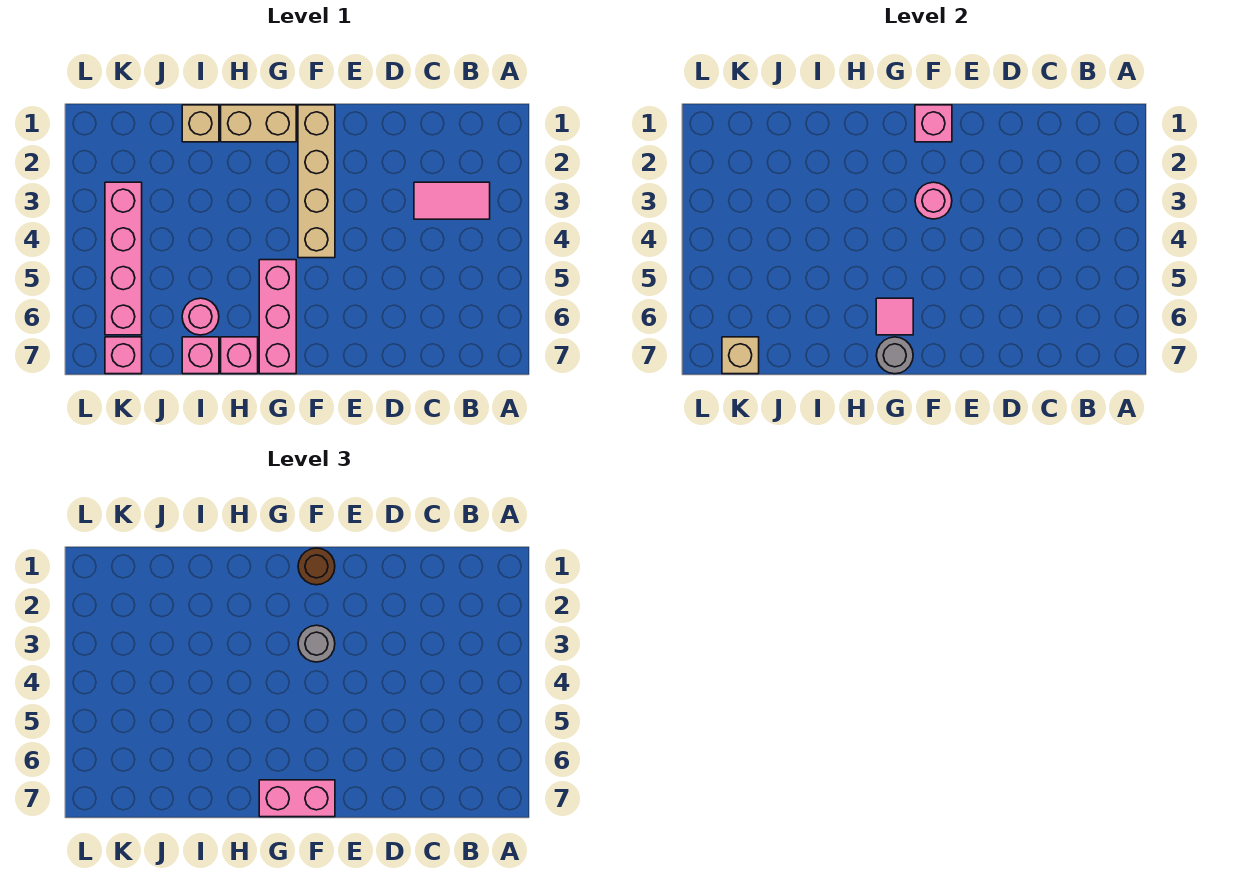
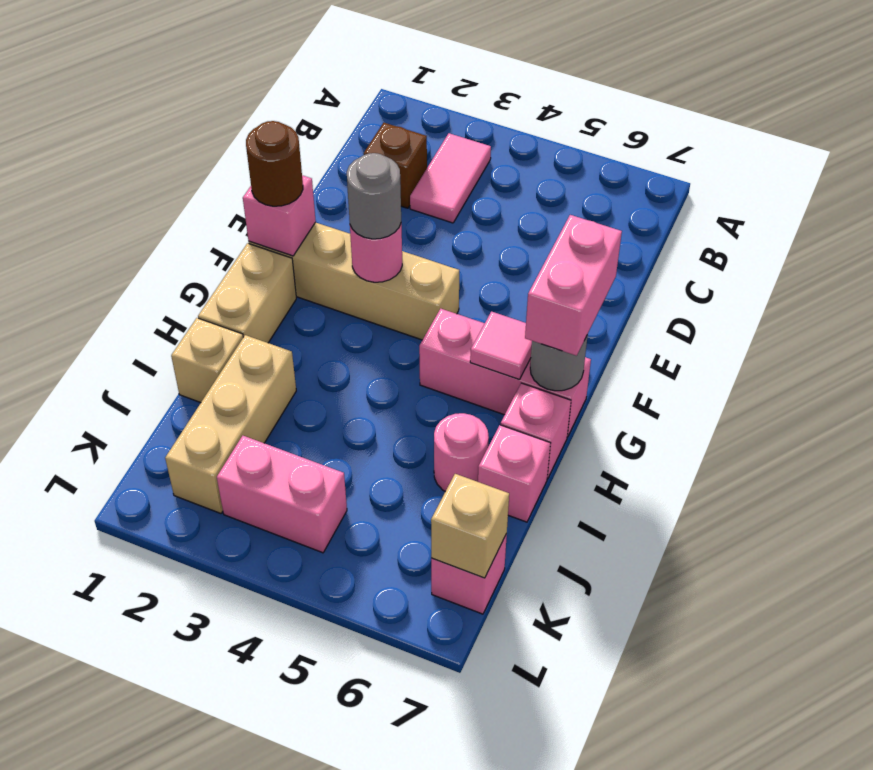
none -> brown brick C2 level 1
none -> tan brick I2:K2 level 1
pink brick K3:K6 level 1 -> pink brick K3:K4 level 1

